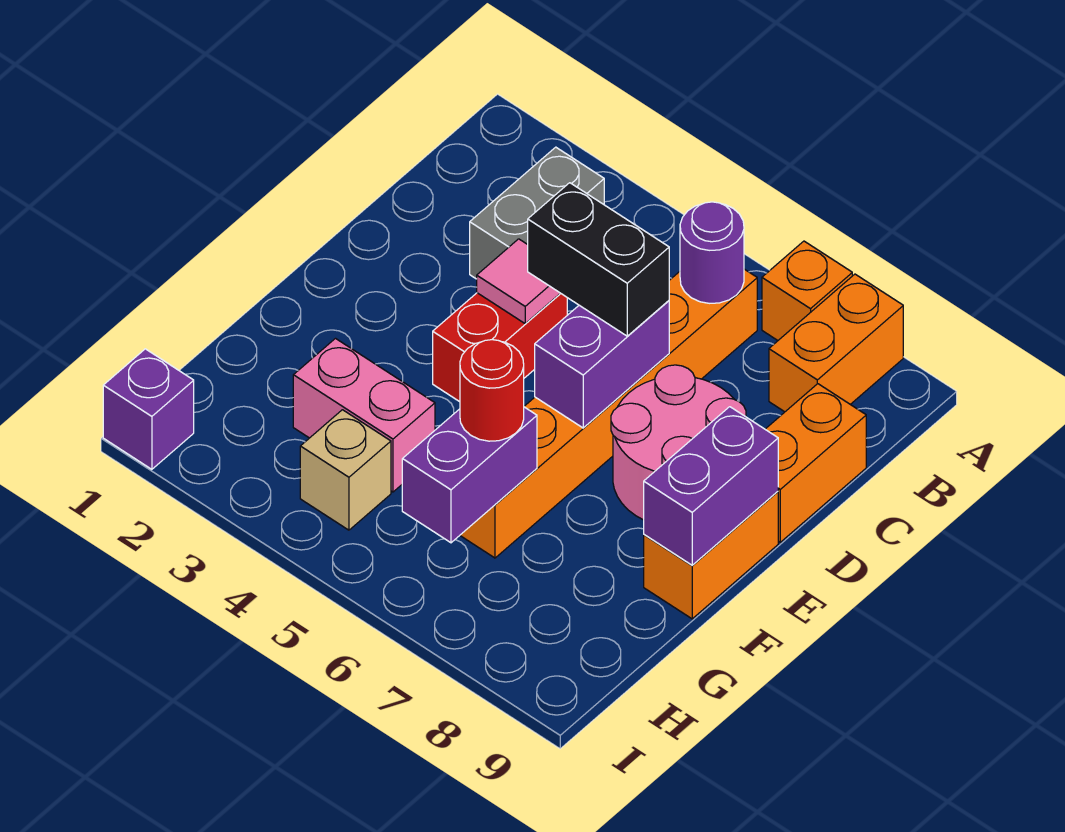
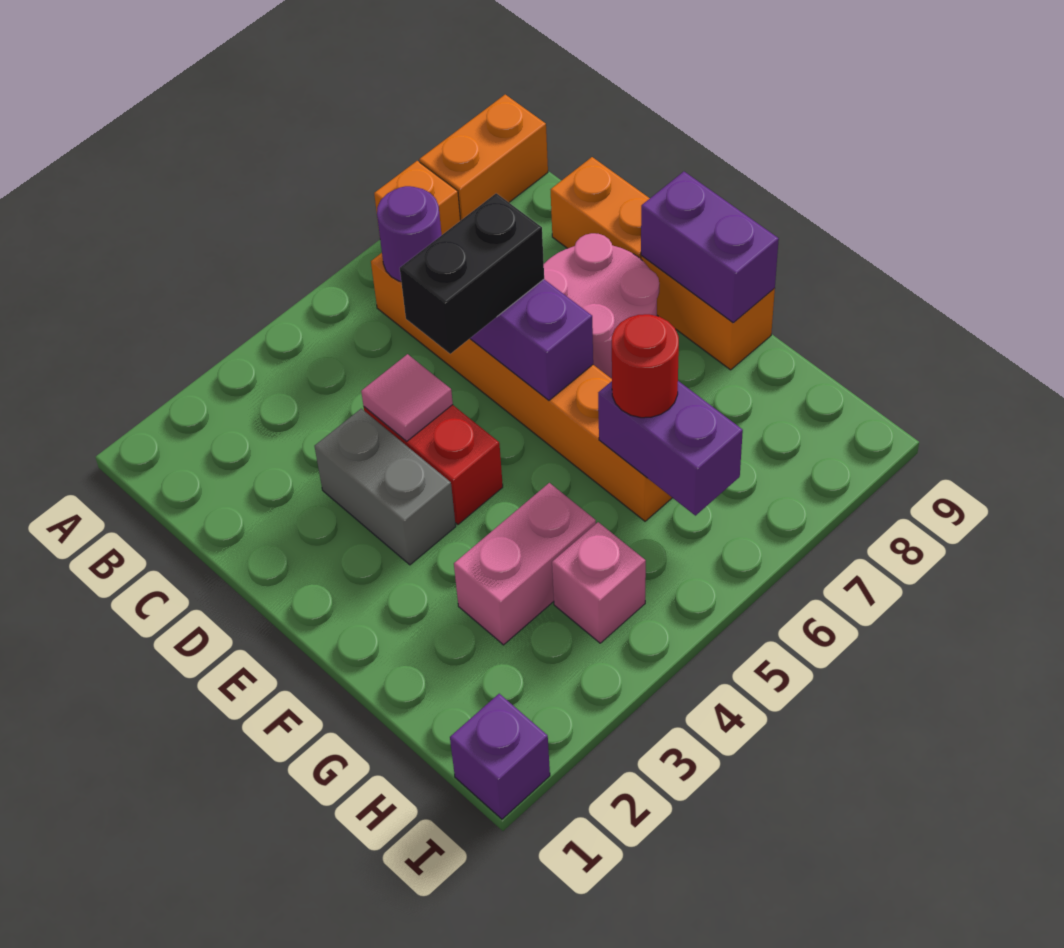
orange brick A8:B8 level 1 -> orange brick A8:A9 level 1
grey brick B3:C3 level 1 -> grey brick D3:E3 level 1
tan brick H4 level 1 -> pink brick H4 level 1

